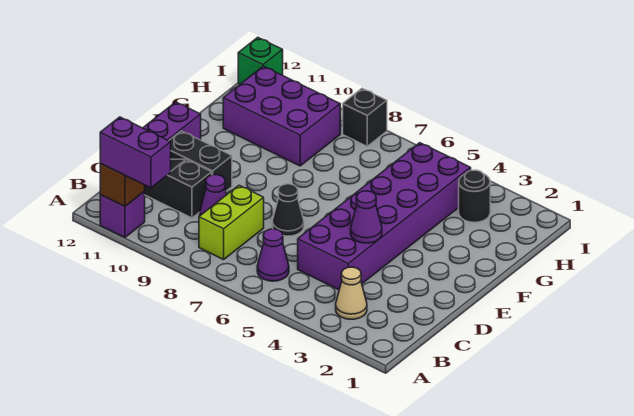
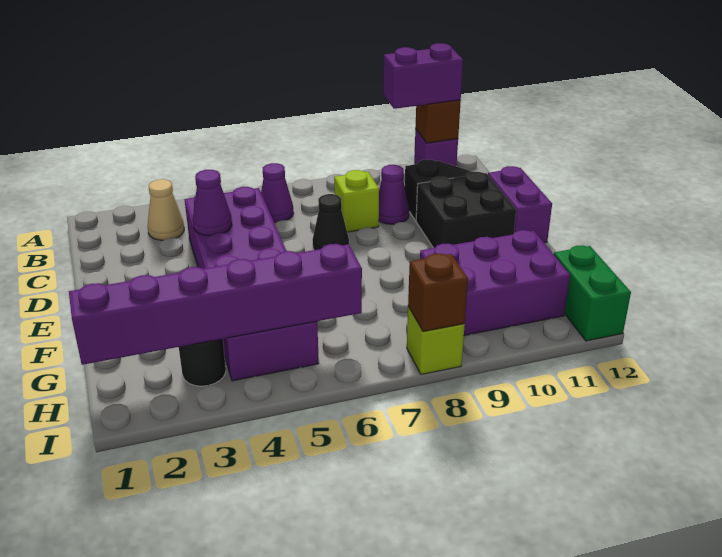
lime brick B8:C8 level 1 -> lime brick C8 level 1
black brick D10:D11 level 1 -> black brick D10:E11 level 1
none -> purple brick H1:H6 level 2
black brick I8 level 1 -> lime brick I8 level 1
none -> brown brick I8 level 2
green brick I12 level 1 -> green brick H12:I12 level 1

